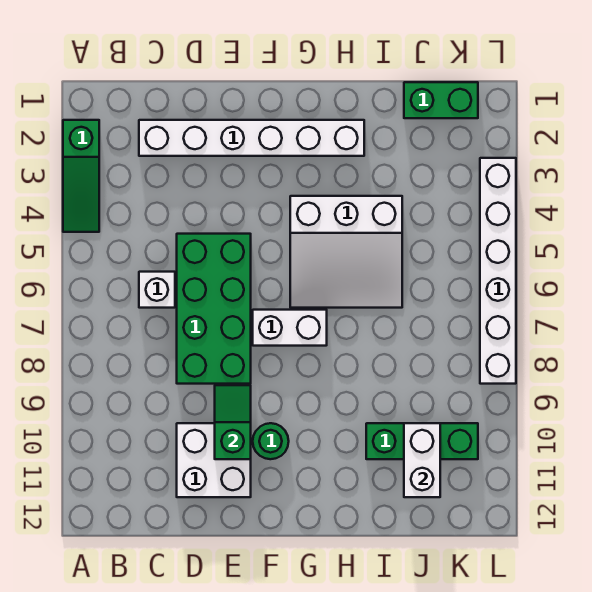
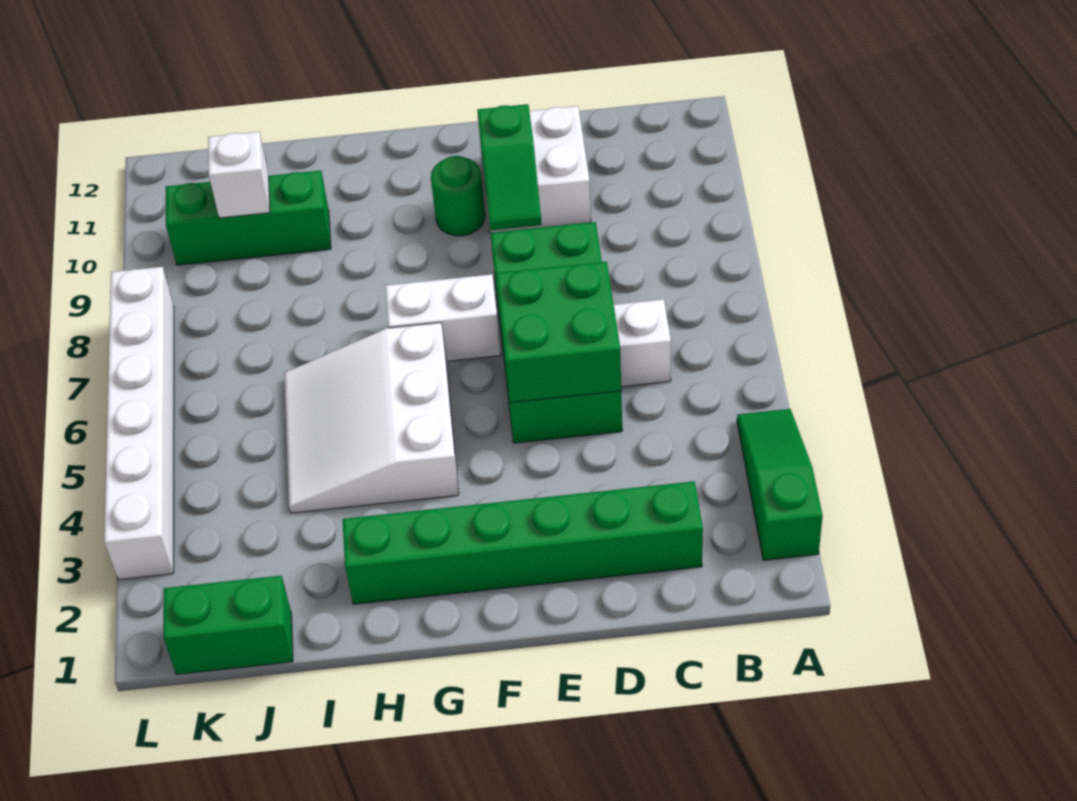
white brick C2:H2 level 1 -> green brick C2:H2 level 1
none -> green brick D5:E6 level 2
white slope G4:I6 level 1 top 4 -> white slope G4:I6 level 1 top G
white brick J10:J11 level 2 -> white brick J10 level 2

